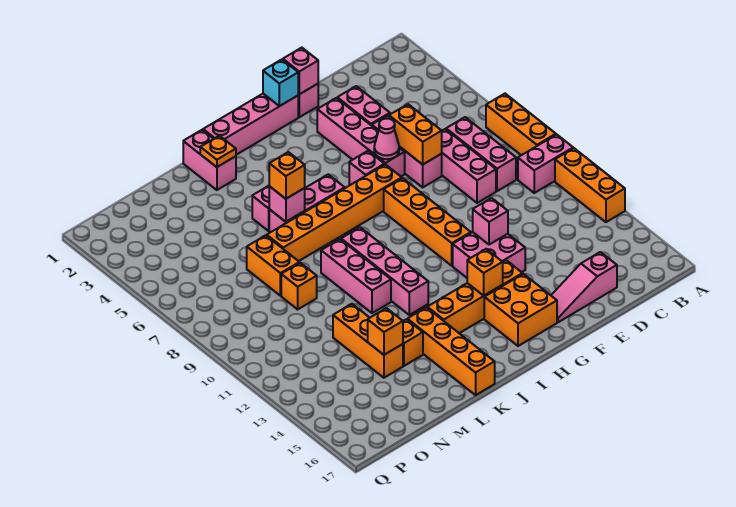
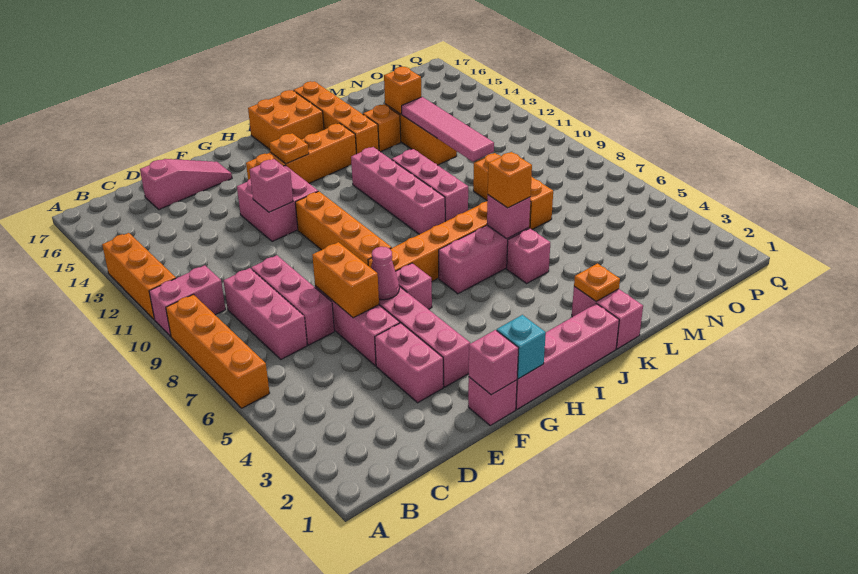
orange brick A7:A9 level 1 -> orange brick A6:A9 level 1
orange brick G15:H16 level 1 -> orange brick I16:J17 level 1
orange brick H14 level 2 -> orange plate H14 level 2
none -> pink tile M10:M13 level 2

